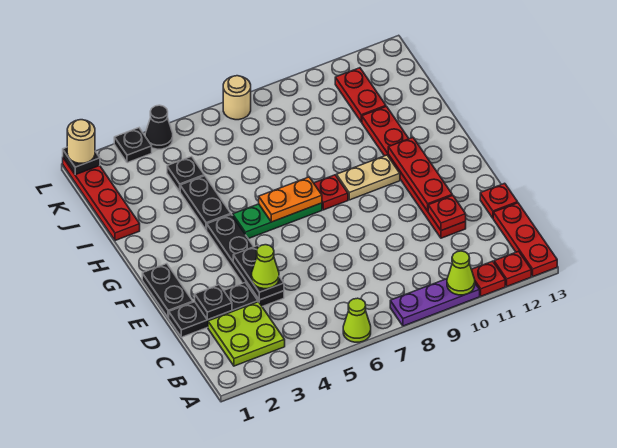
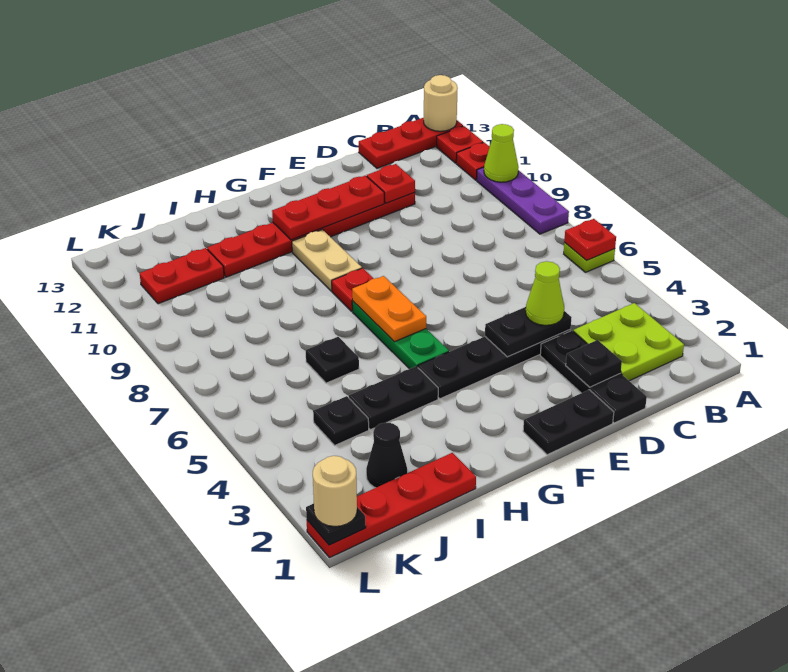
lime cone A6 level 1 -> lime plate A6 level 1
red plate D13 level 1 -> red plate A6 level 2
black plate L3 level 1 -> black plate I6 level 1
black cone L4 level 1 -> black cone J2 level 1
tan round brick L7 level 1 -> tan round brick A13 level 2

